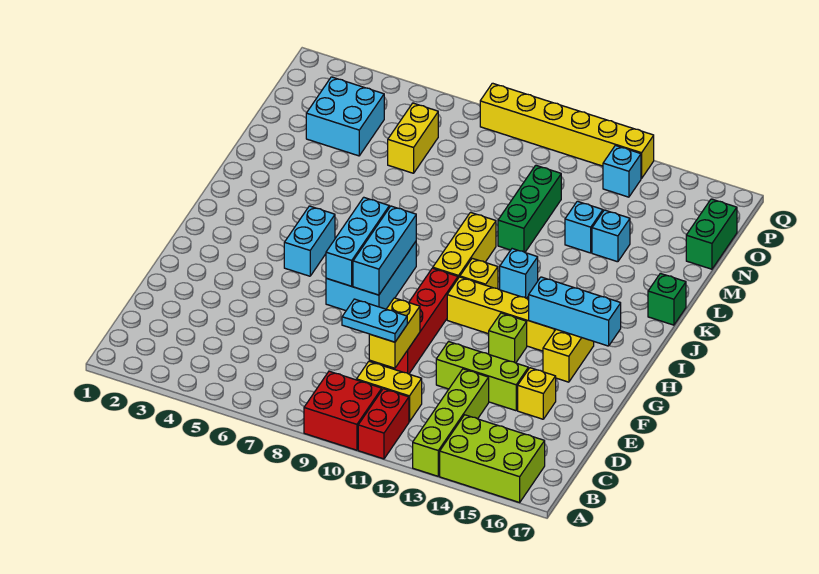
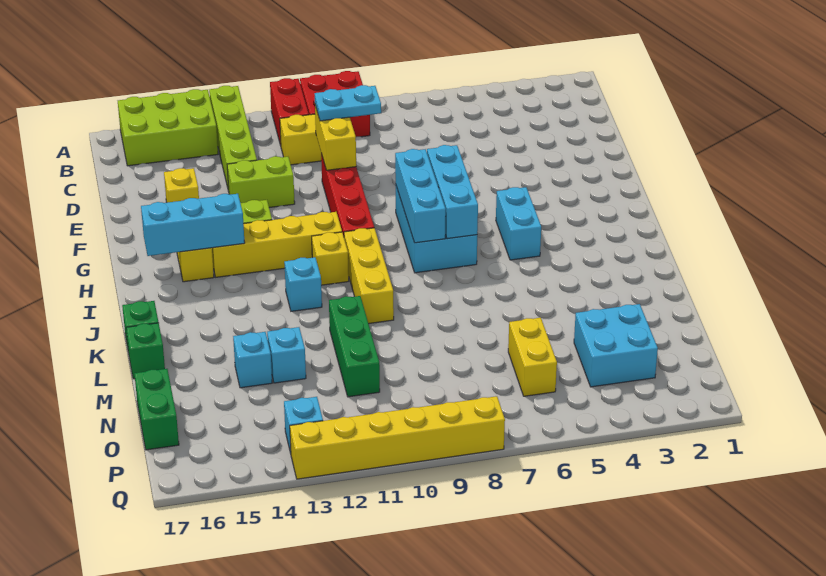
lime brick E12:E14 level 1 -> lime brick E12:E13 level 1
none -> green brick L17 level 1

